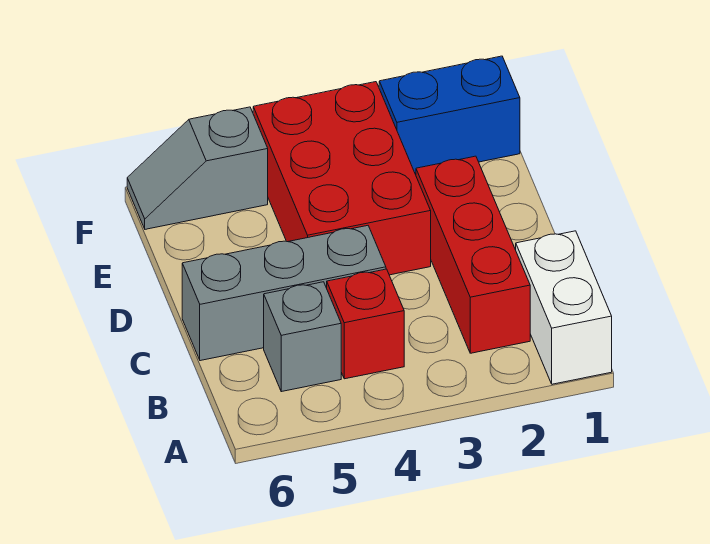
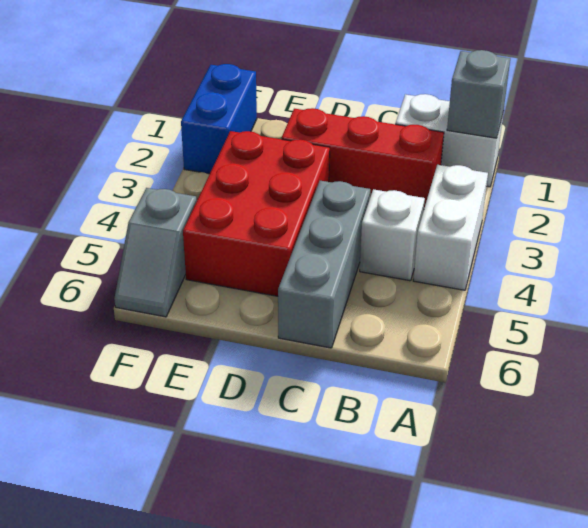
none -> white brick A3:A4 level 1
red brick B4 level 1 -> white brick B4 level 1
grey brick B5 level 1 -> grey brick A1 level 2
red brick D3:F4 level 1 -> red brick D3:E5 level 1

